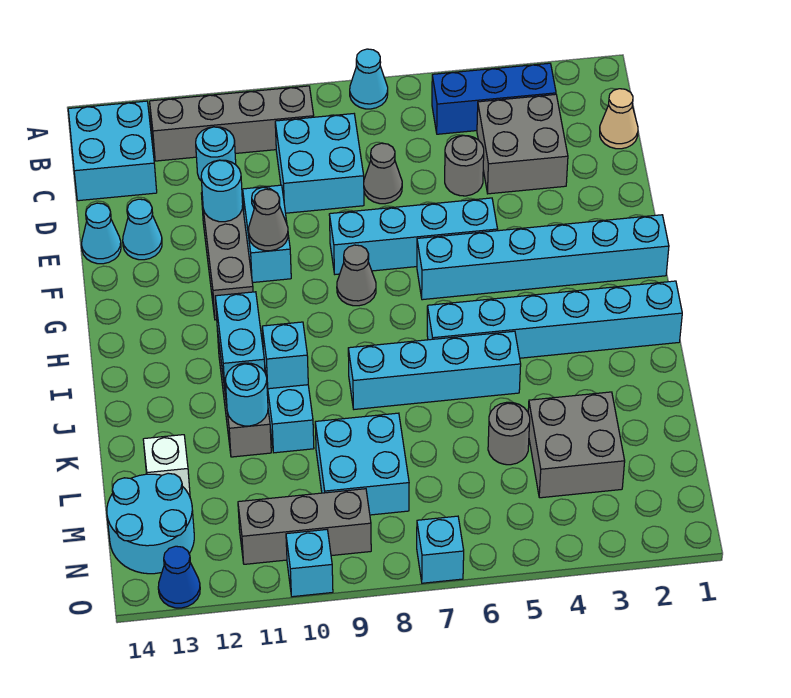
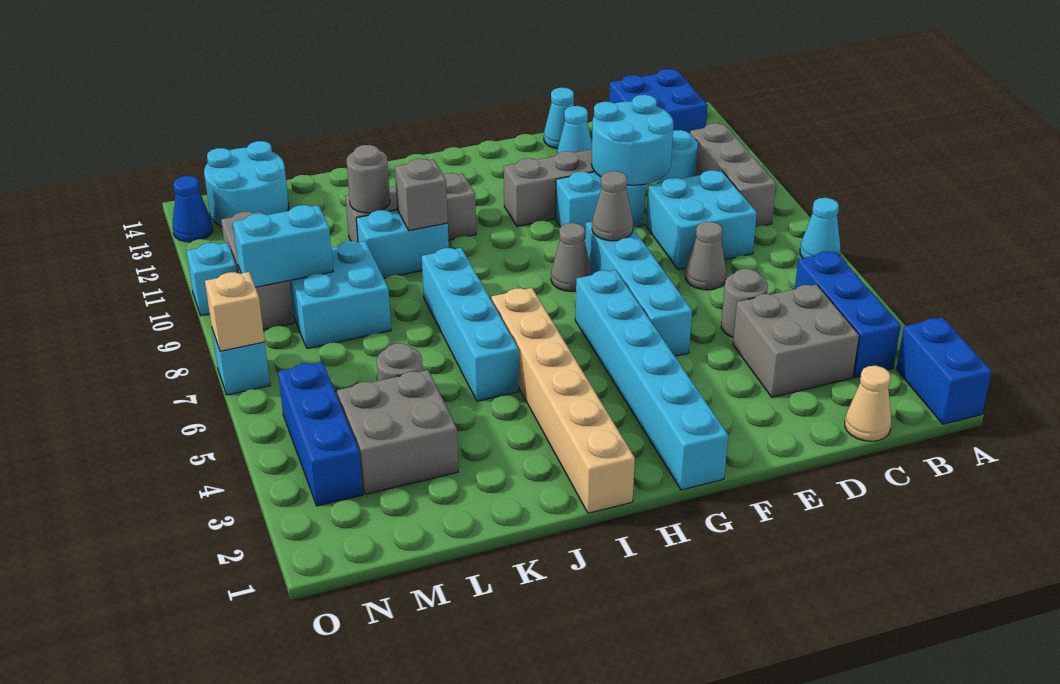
none -> blue brick A1:A2 level 1
grey brick B9:B12 level 1 -> grey brick B9:B11 level 1
cyan brick B13:C14 level 1 -> blue brick B13:C14 level 1
cyan round brick E11 level 2 -> cyan round brick D10:E11 level 2
grey cone F10 level 2 -> grey cone F8 level 2
cyan brick I1:I6 level 1 -> tan brick I1:I6 level 1
cyan brick I11:J11 level 2 -> cyan brick M9:N9 level 2
cyan brick J10 level 2 -> grey brick J10 level 2
cyan round brick K11 level 2 -> grey round brick K11 level 2
white brick L13 level 1 -> none
none -> blue brick N3:N5 level 1
none -> tan brick O7 level 2

